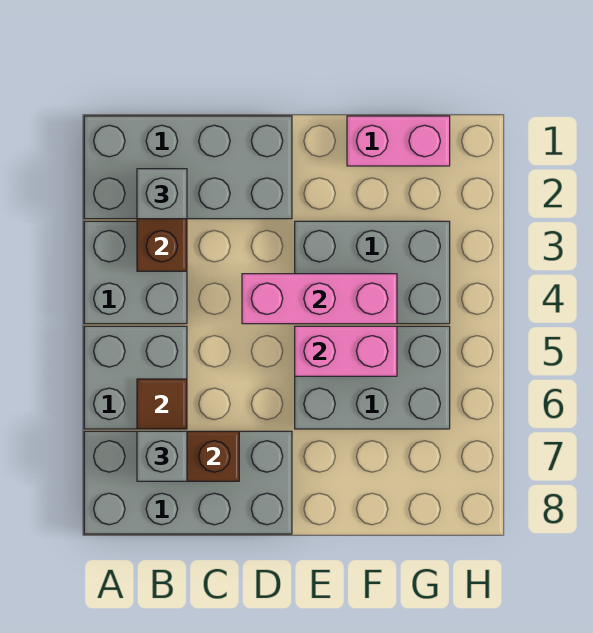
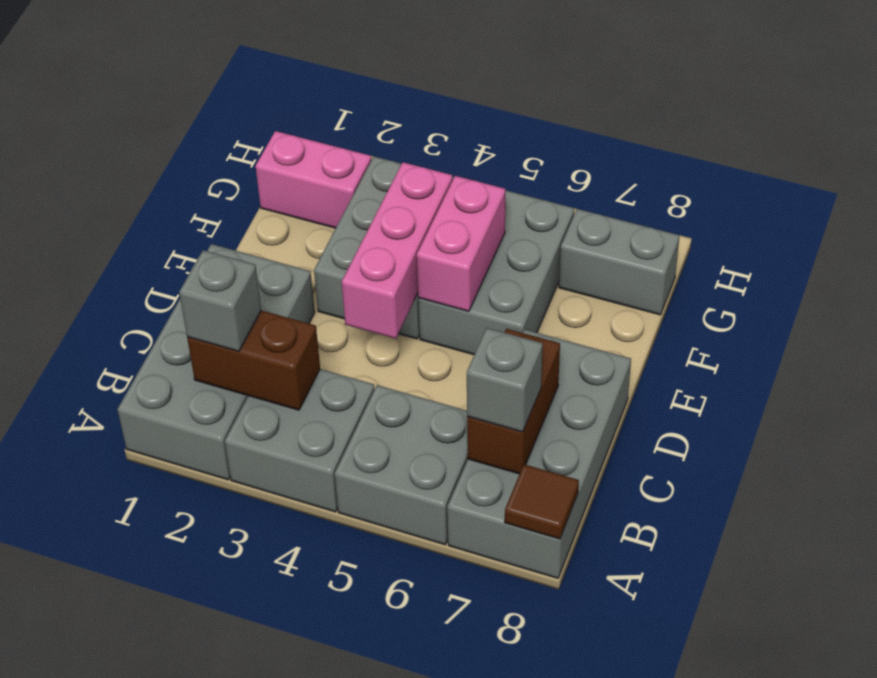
brown tile B6 level 2 -> brown tile A8 level 2
pink brick F1:G1 level 1 -> pink brick G1:G2 level 1
none -> grey brick G7:G8 level 1

